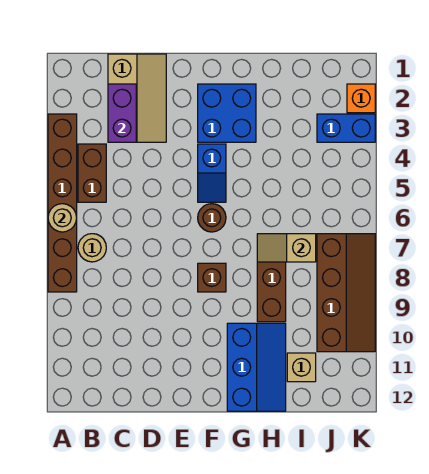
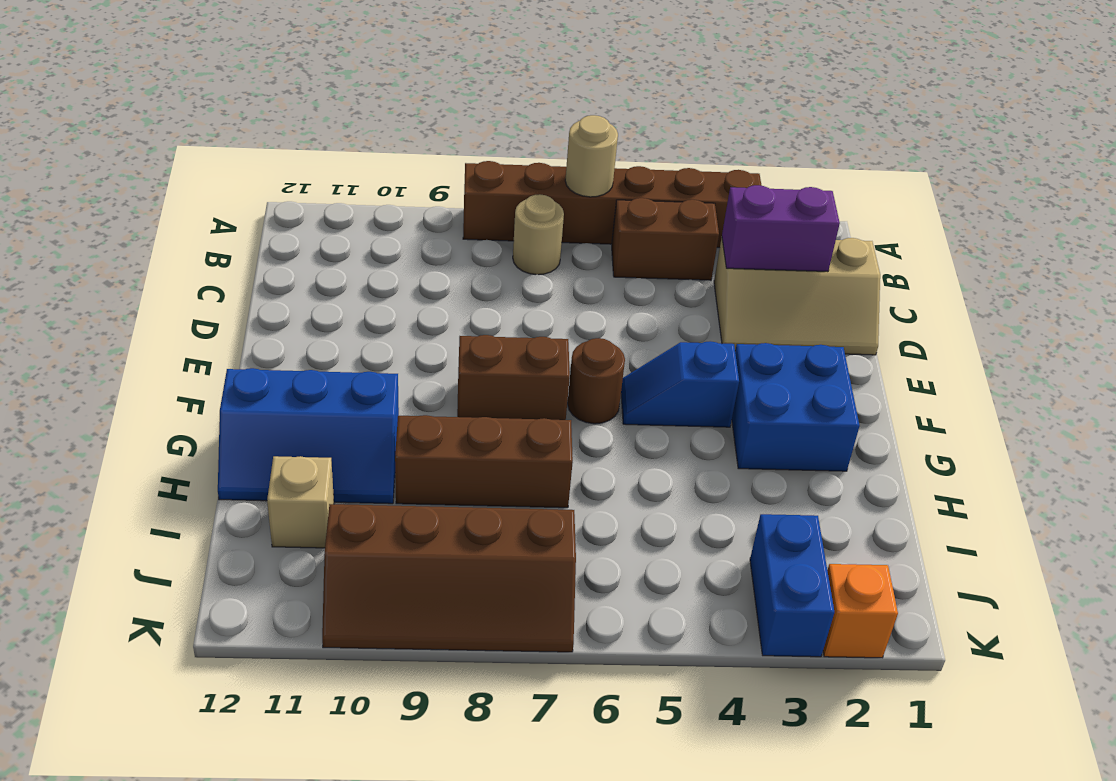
brown brick F8 level 1 -> brown brick F7:F8 level 1
tan slope H7:I7 level 2 top I -> none

